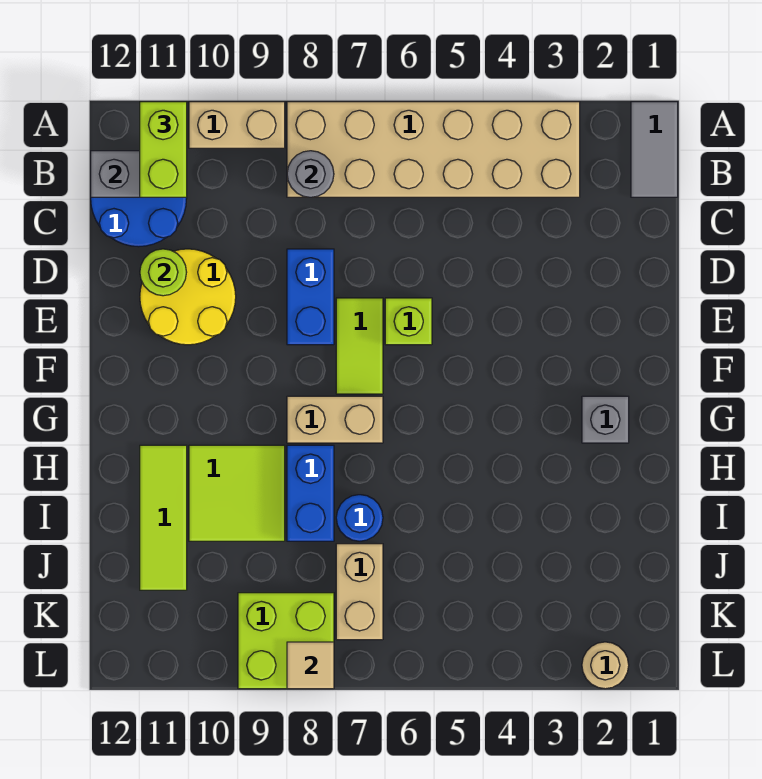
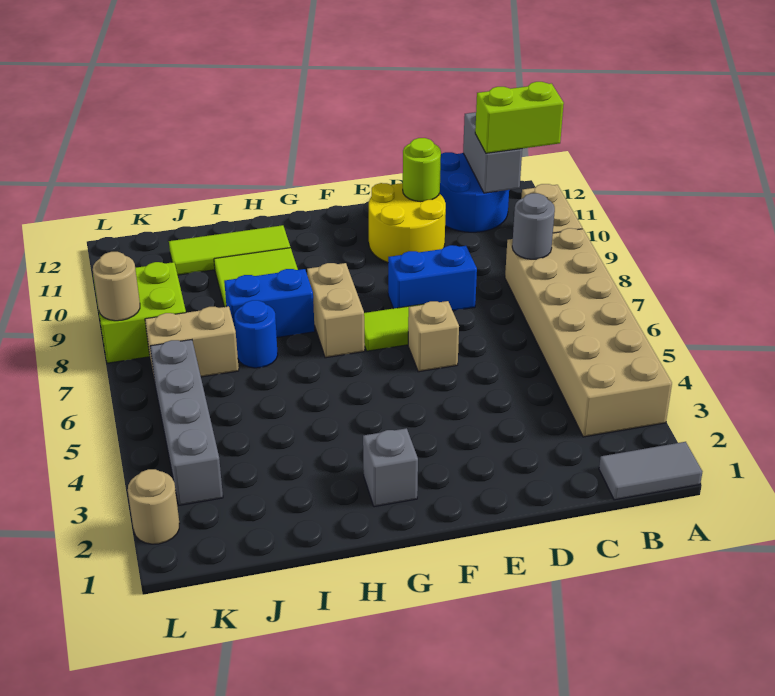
lime brick E6 level 1 -> tan brick E6 level 1
none -> grey brick K3:K6 level 1
tan tile L8 level 2 -> tan round brick L8 level 2

